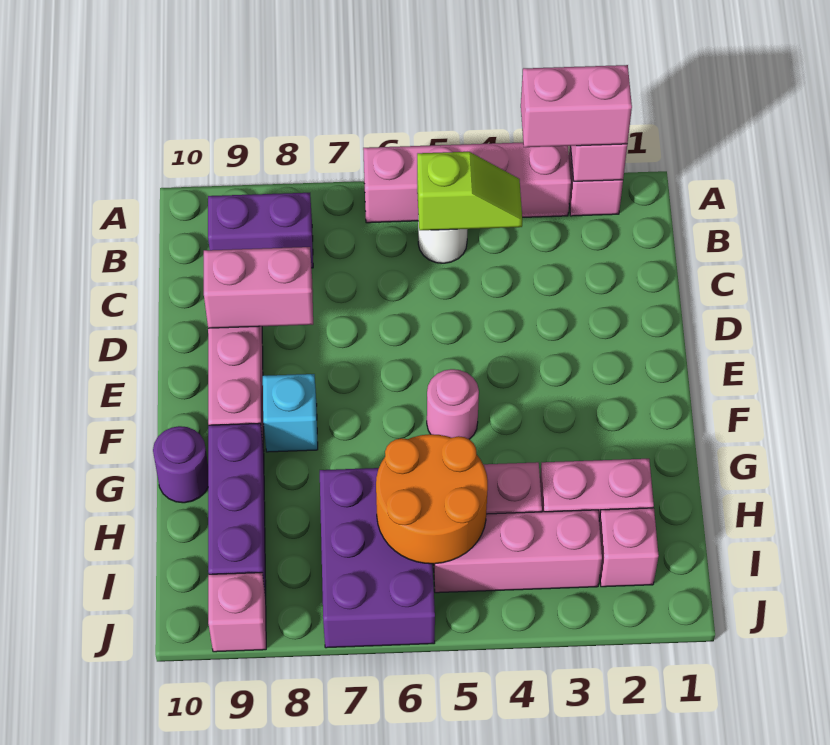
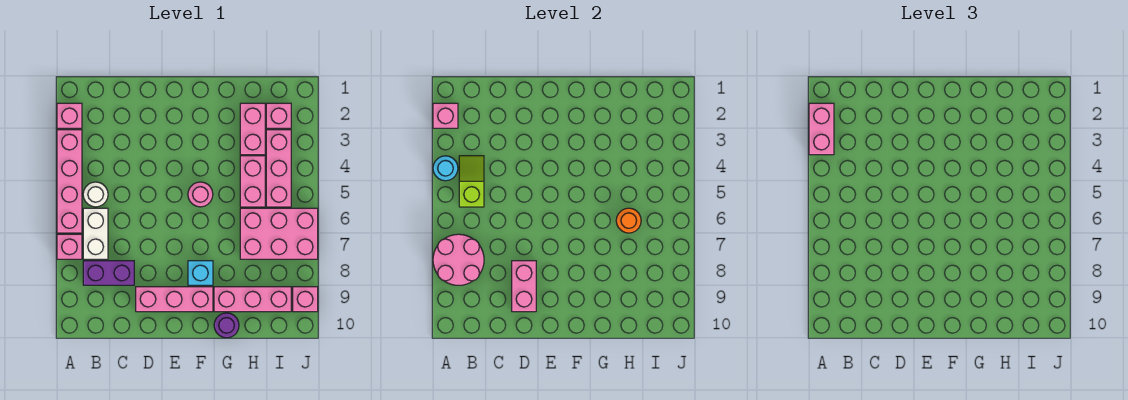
none -> cyan round brick A4 level 2
none -> pink brick A7 level 1
none -> pink round brick A7:B8 level 2
none -> white brick B6:B7 level 1
purple brick B8:B9 level 1 -> purple brick B8:C8 level 1
purple brick G9:I9 level 1 -> pink brick G9:I9 level 1
orange round brick H5:I6 level 2 -> orange round brick H6 level 2
purple brick H6:J7 level 1 -> pink brick H6:J7 level 1

